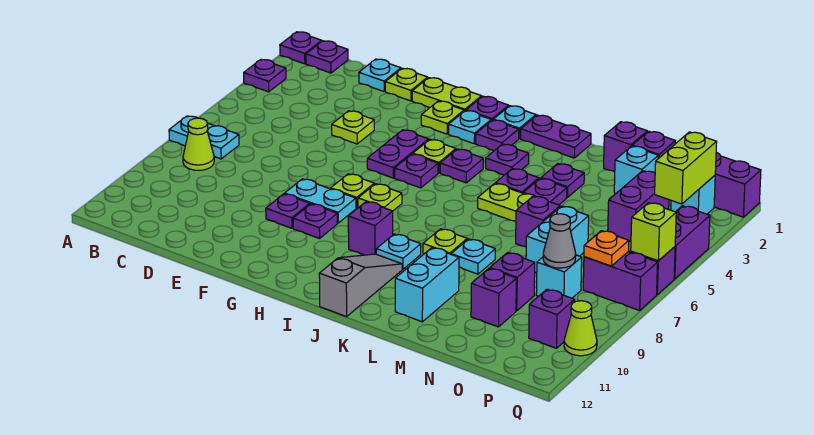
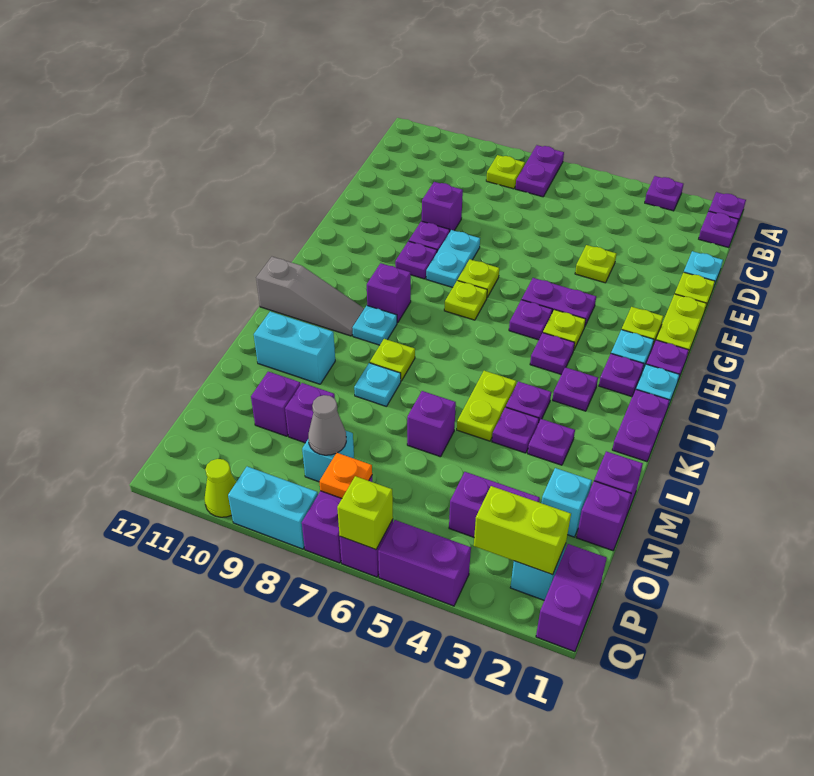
cyan plate A7:B7 level 1 -> purple plate A7:B7 level 1
lime cone B8 level 1 -> lime plate B8 level 1
cyan brick N6:N7 level 1 -> cyan brick Q8:Q9 level 1
purple brick P10 level 1 -> purple brick E9 level 1

